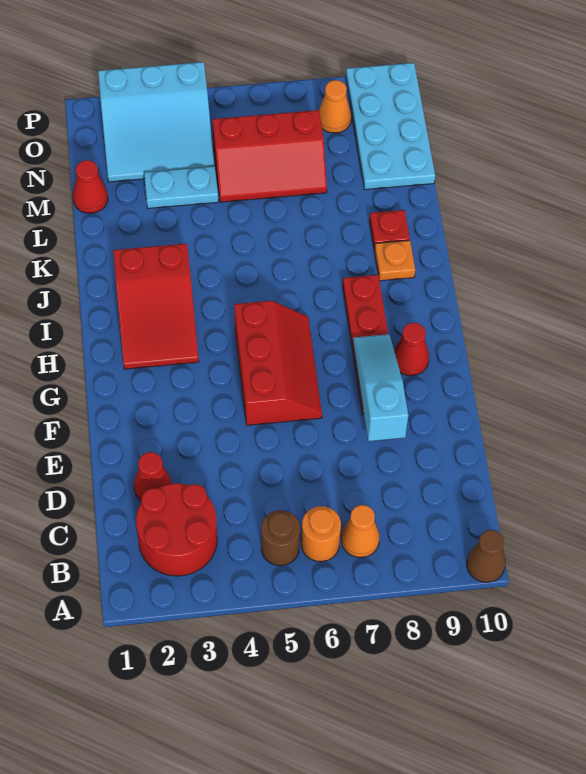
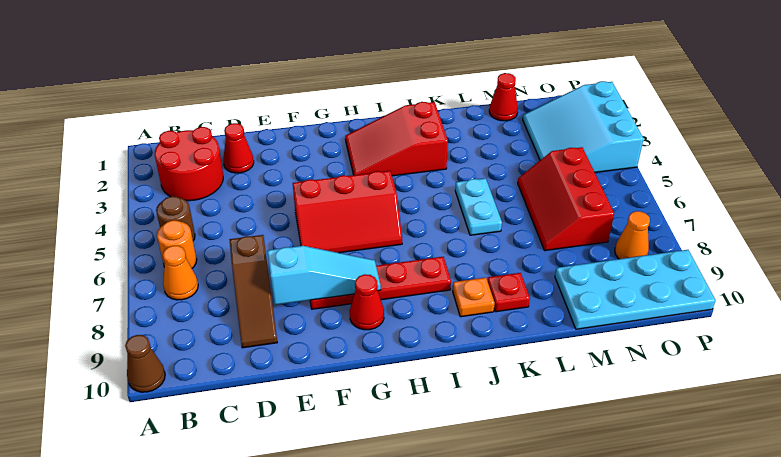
none -> brown slope D7:D9 level 1 top 7
cyan plate M3:M4 level 1 -> cyan plate K5:K6 level 1

